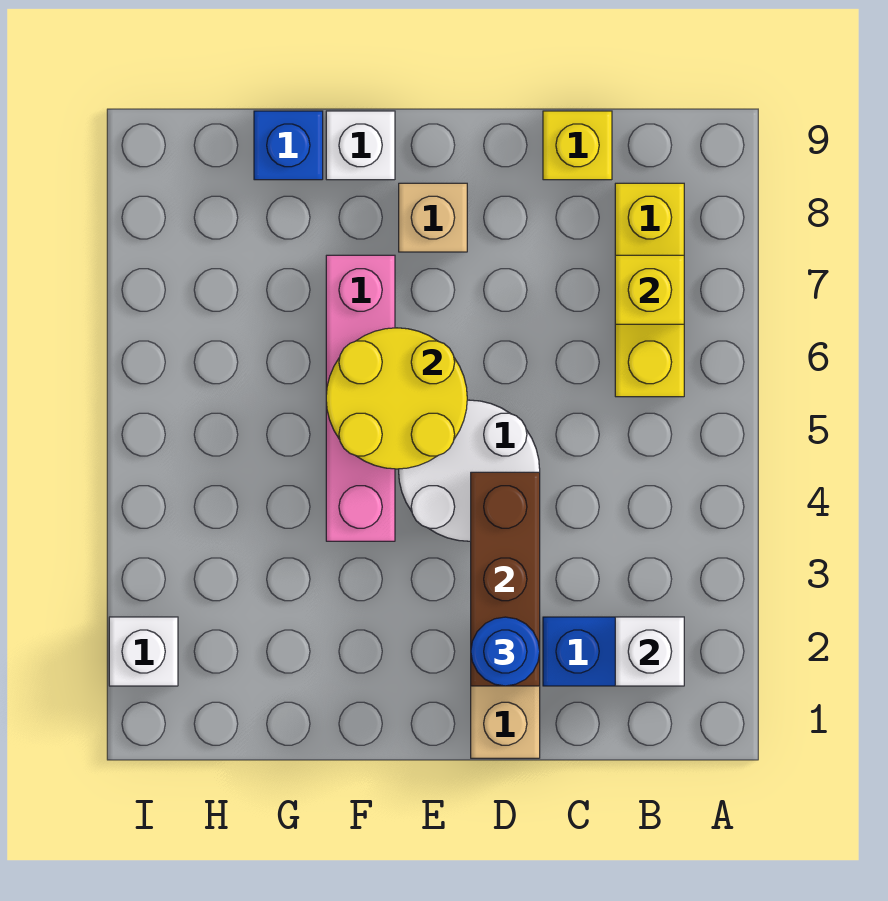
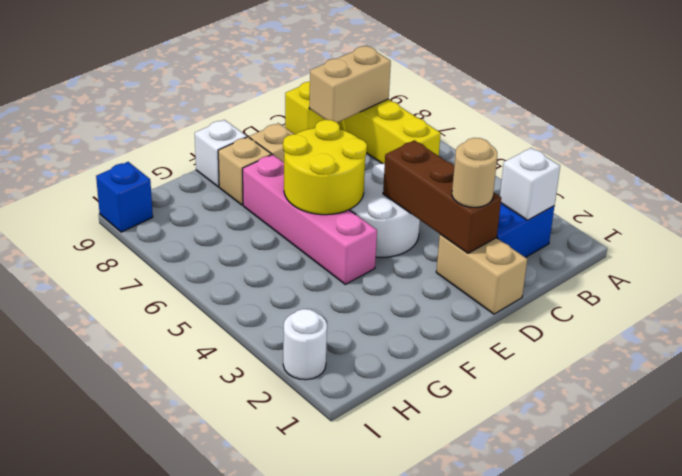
yellow brick B7 level 2 -> none
none -> tan brick B8:C8 level 2
blue round brick D2 level 3 -> tan round brick D2 level 3
none -> tan brick F8 level 1
blue brick G9 level 1 -> blue brick I9 level 1
white brick I2 level 1 -> white round brick I2 level 1

